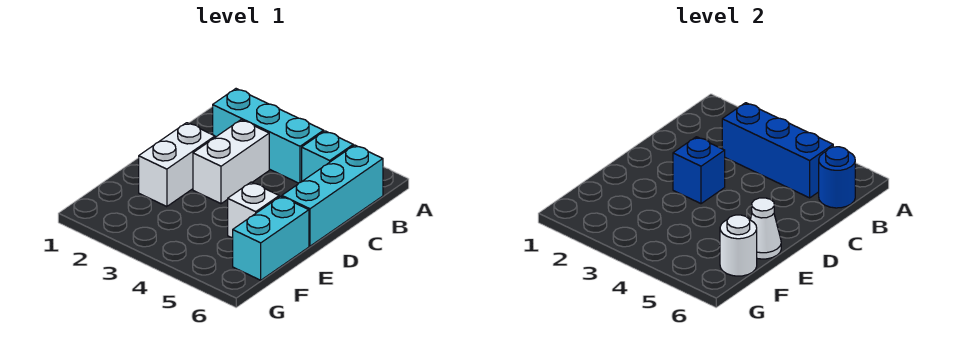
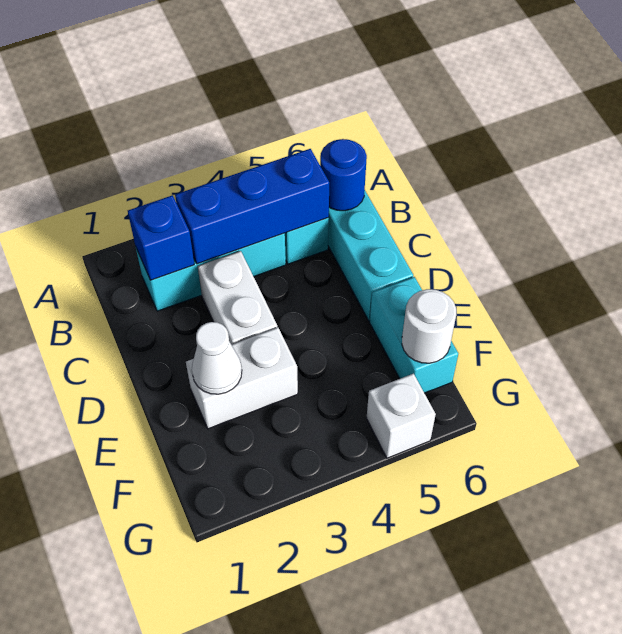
white brick D2:E2 level 1 -> white brick E2:E3 level 1
blue brick D3 level 2 -> blue brick B2 level 2
white brick E5 level 1 -> white brick G5 level 1
white cone E6 level 2 -> white cone E2 level 2

